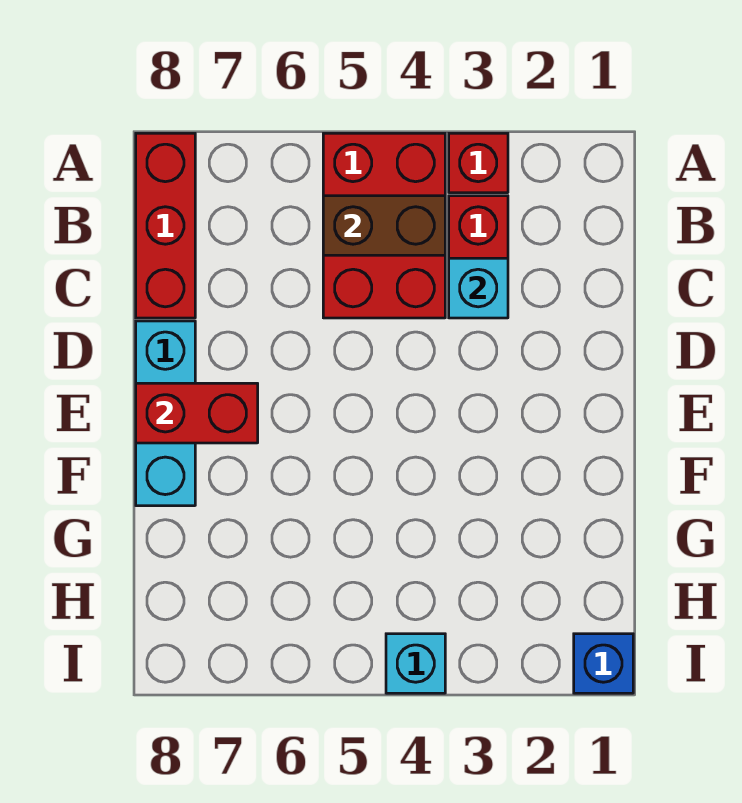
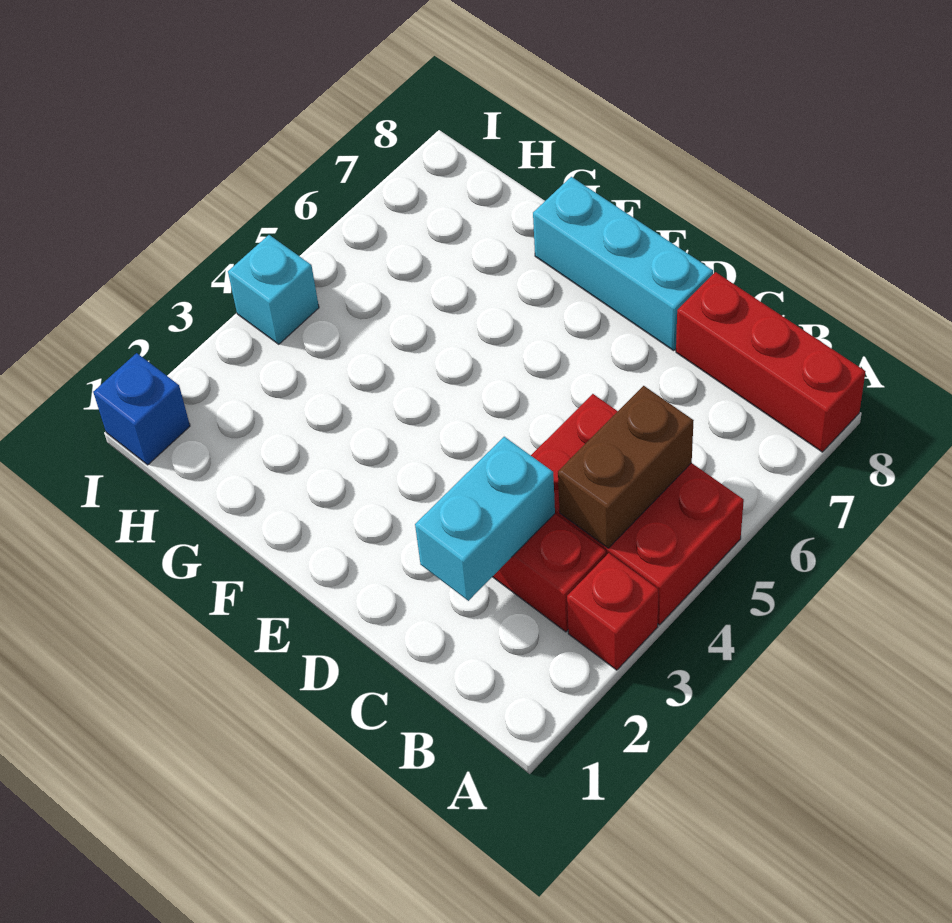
cyan brick C3 level 2 -> cyan brick C2:C3 level 2
red brick E7:E8 level 2 -> none

